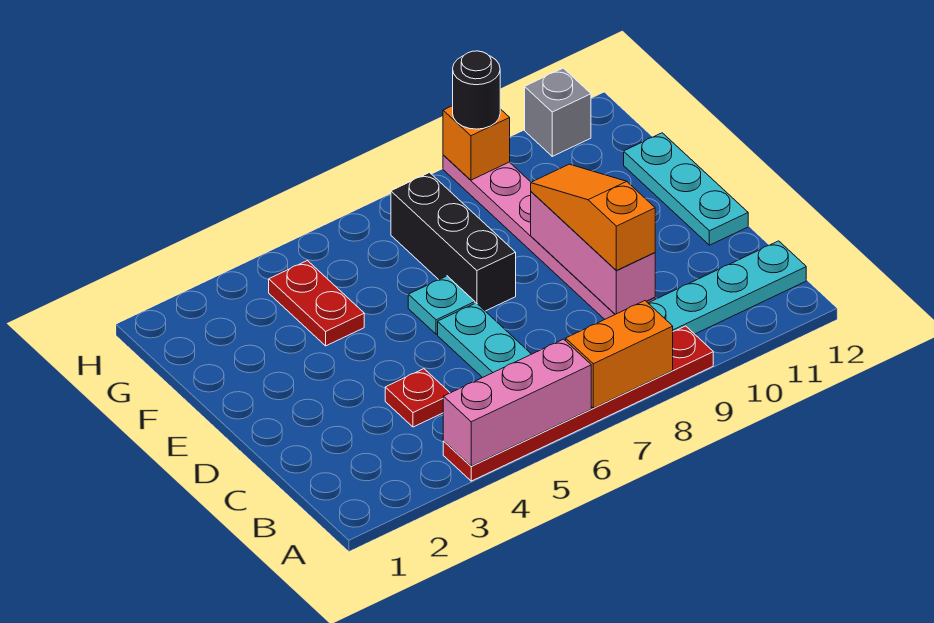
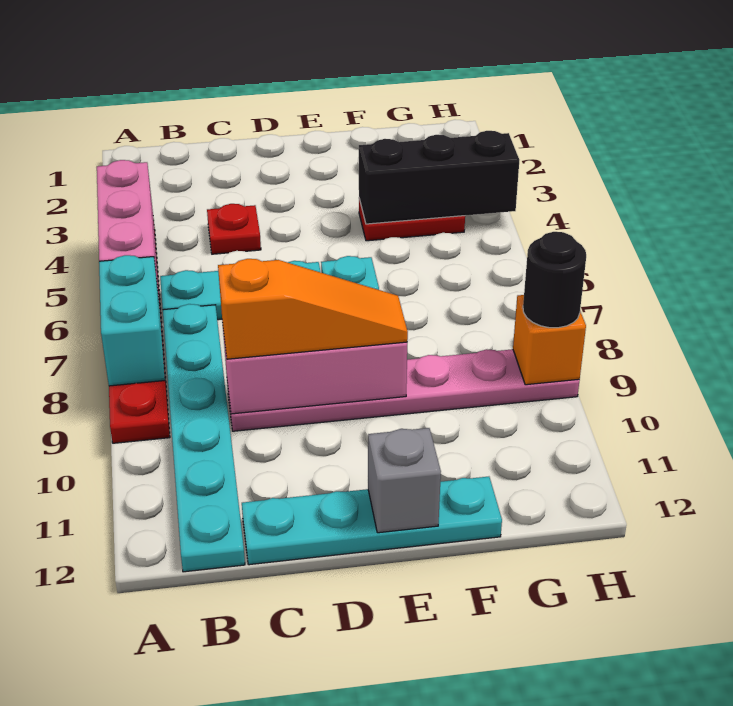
orange brick A7:A8 level 2 -> cyan brick A7:A8 level 2
cyan plate D12:F12 level 1 -> cyan plate C12:F12 level 1
black brick E7:G7 level 1 -> black brick F4:H4 level 2
grey brick H11 level 1 -> grey brick E12 level 2

